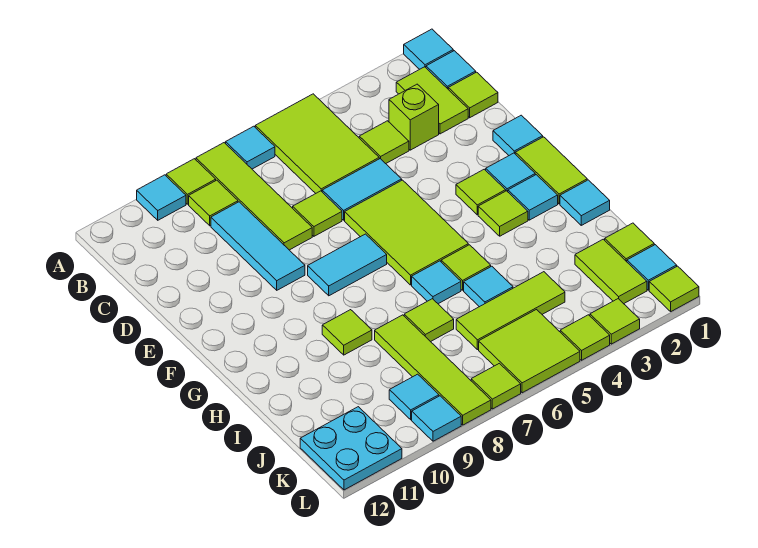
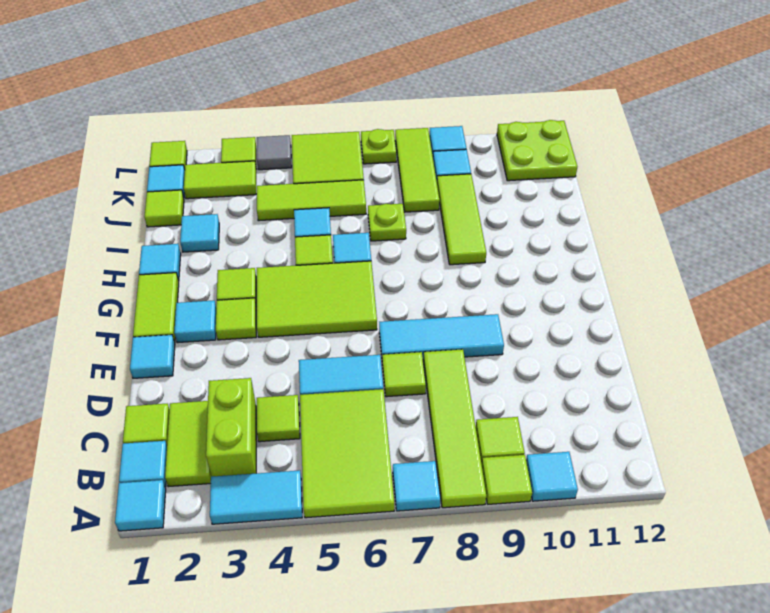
lime brick C3 level 1 -> lime brick B3:C3 level 1
cyan tile C9:E9 level 1 -> cyan tile E7:E9 level 1
lime tile E5:G6 level 1 -> lime tile F4:G6 level 1
cyan tile F7:F8 level 1 -> cyan tile A3:A4 level 1
cyan tile G2 level 1 -> cyan tile I2 level 1
lime tile H9 level 1 -> lime tile H9:J9 level 1
lime tile I7 level 1 -> lime plate I7 level 1
lime tile I8:L8 level 1 -> lime tile J8:L8 level 1
lime tile J2:K2 level 1 -> lime tile K2:K3 level 1
cyan plate K11:L12 level 1 -> lime plate K11:L12 level 1
lime tile L4 level 1 -> grey tile L4 level 1
lime tile L7 level 1 -> lime plate L7 level 1

